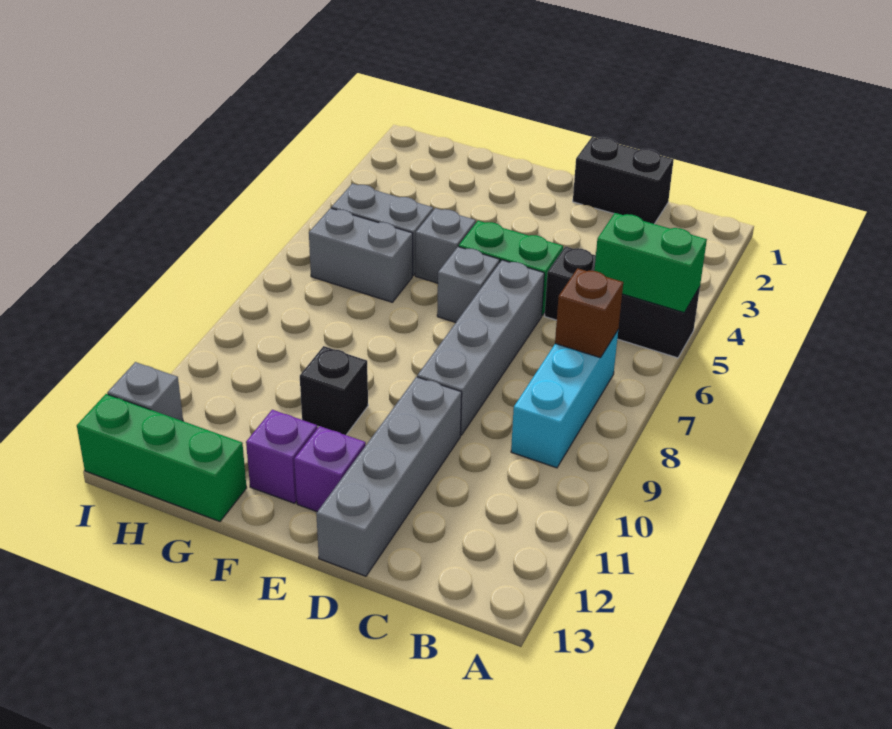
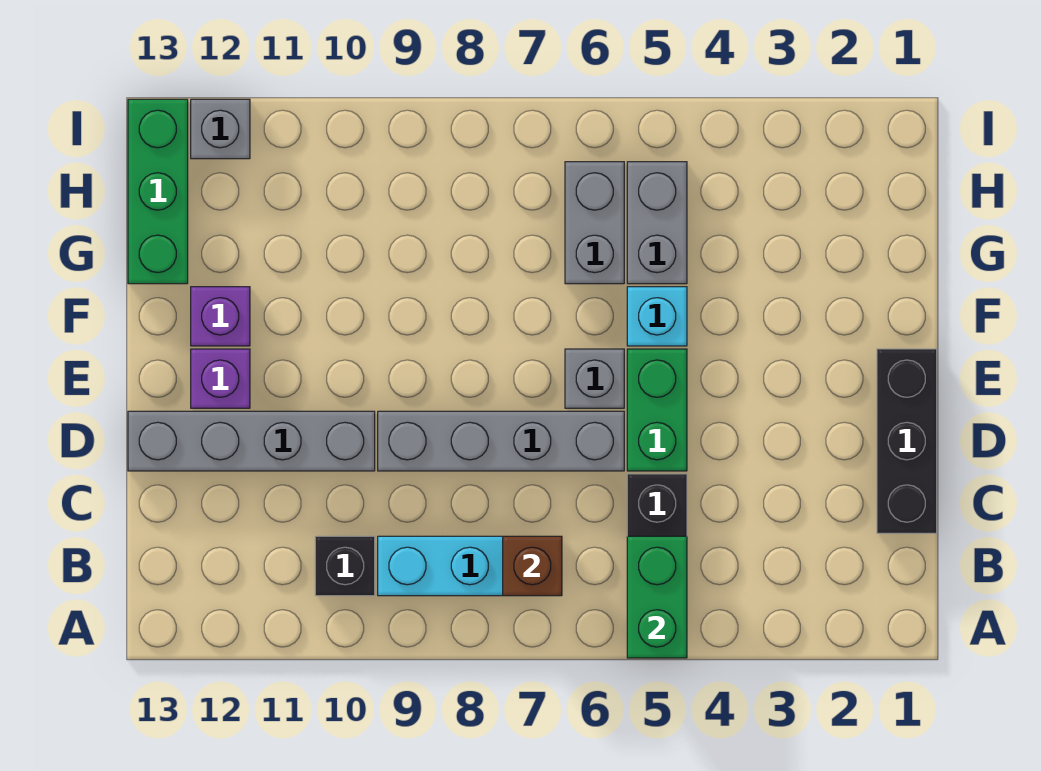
black brick C1:D1 level 1 -> black brick C1:E1 level 1
grey brick F5 level 1 -> cyan brick F5 level 1
black brick F10 level 1 -> black brick B10 level 1

